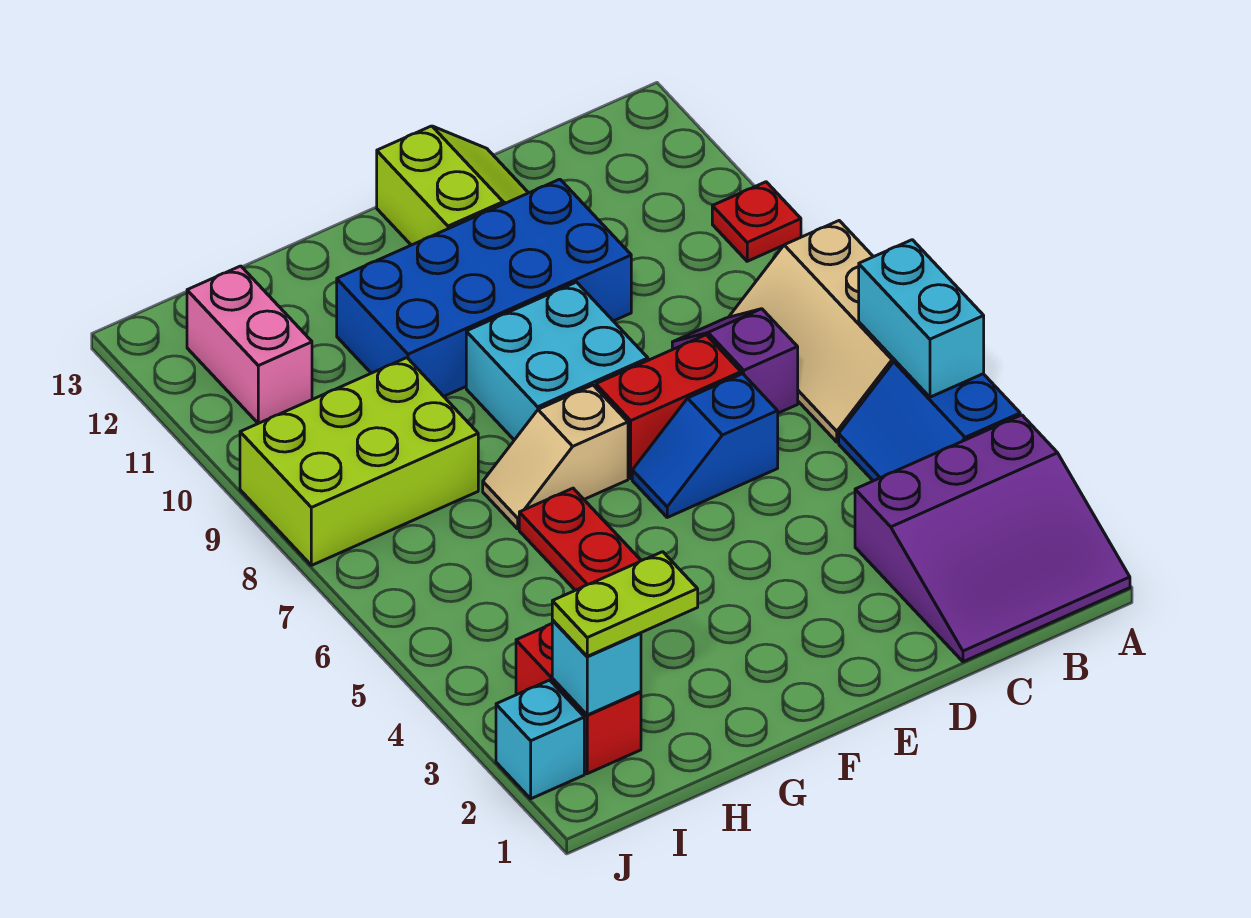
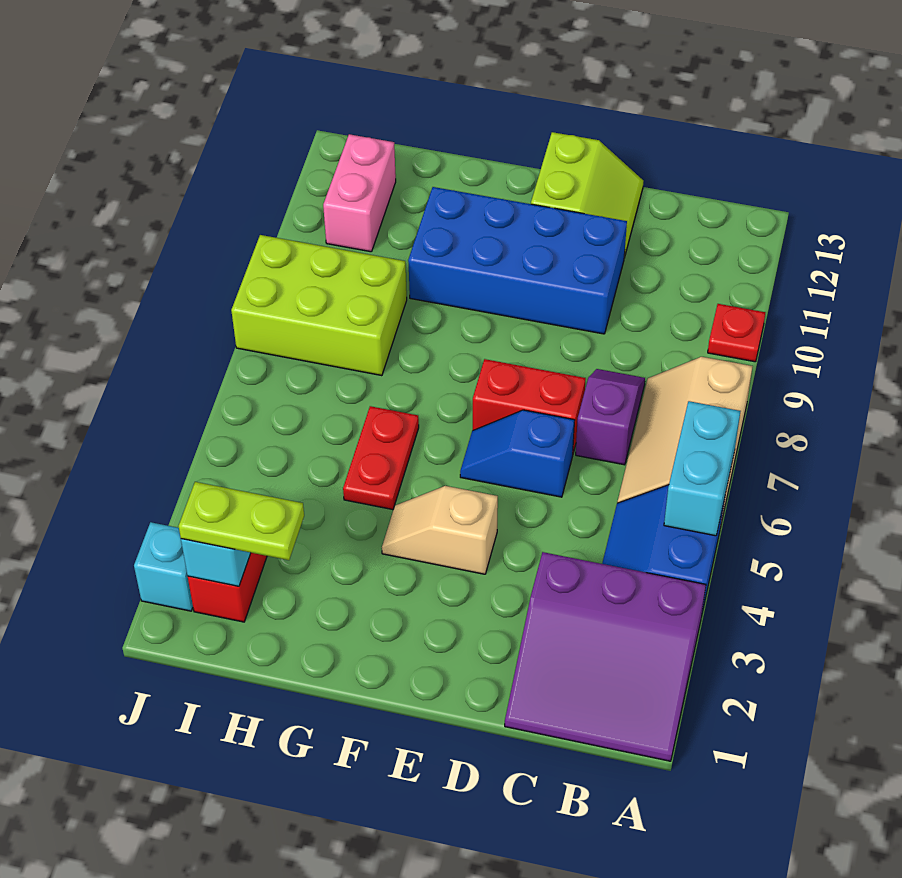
cyan brick E8:F9 level 1 -> none
tan slope F7:G7 level 1 top F -> tan slope E4:F4 level 1 top E

